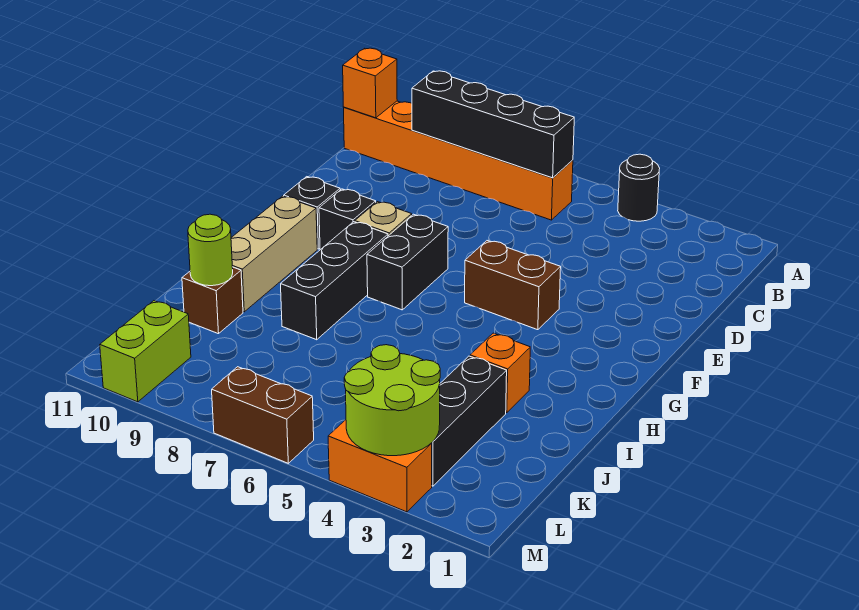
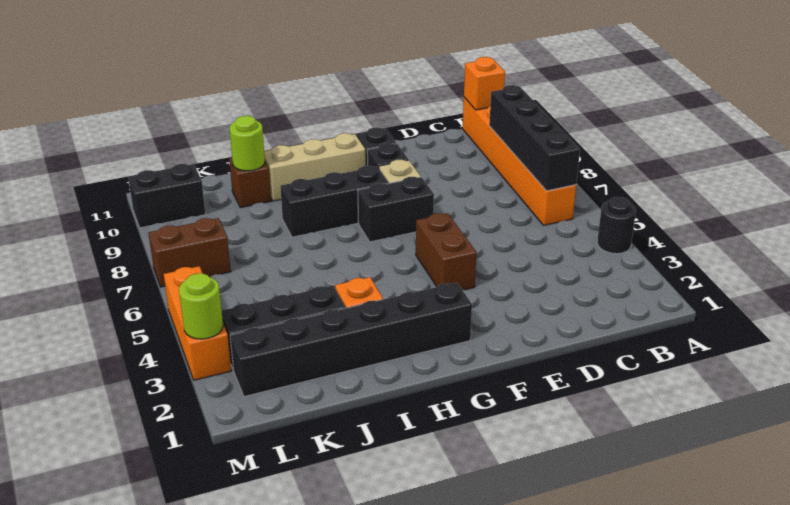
none -> black brick G2:L2 level 1
lime round brick L3:M4 level 2 -> lime round brick M3 level 2
lime brick L10:M10 level 1 -> black brick L10:M10 level 1
orange brick M3:M4 level 1 -> orange brick M3:M5 level 1
brown brick M6:M7 level 1 -> brown brick L7:M7 level 1

